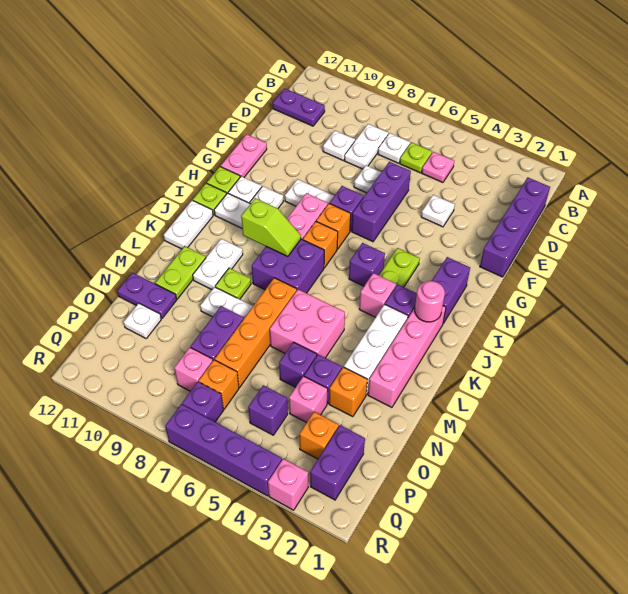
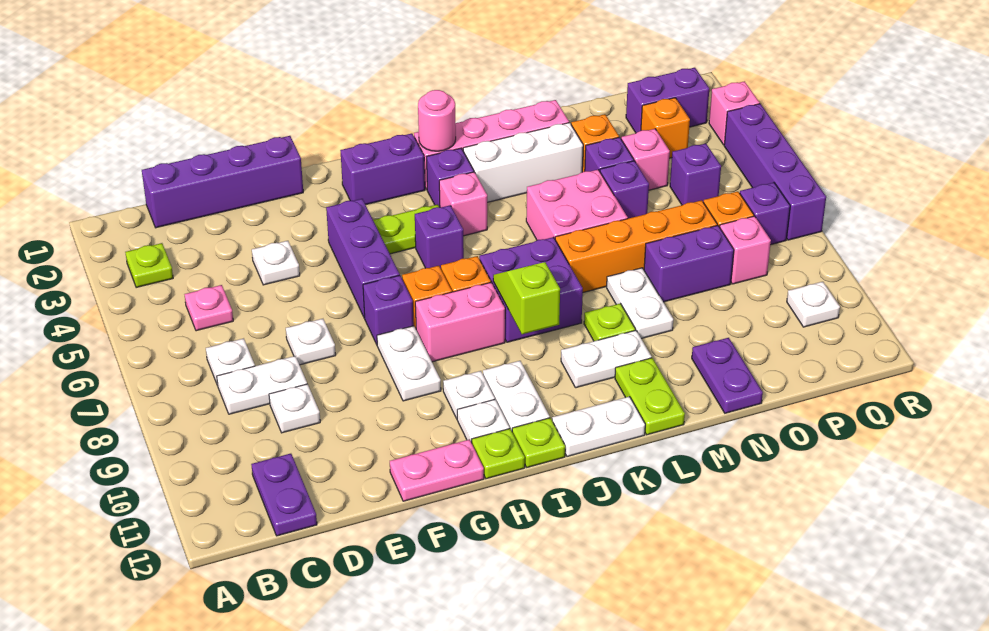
lime plate C6 level 1 -> lime plate B3 level 1
purple brick E6:G6 level 1 -> purple brick G4:G6 level 1
lime plate L11:M11 level 1 -> lime plate L11:L12 level 1
white plate O11 level 1 -> white plate Q10 level 1

